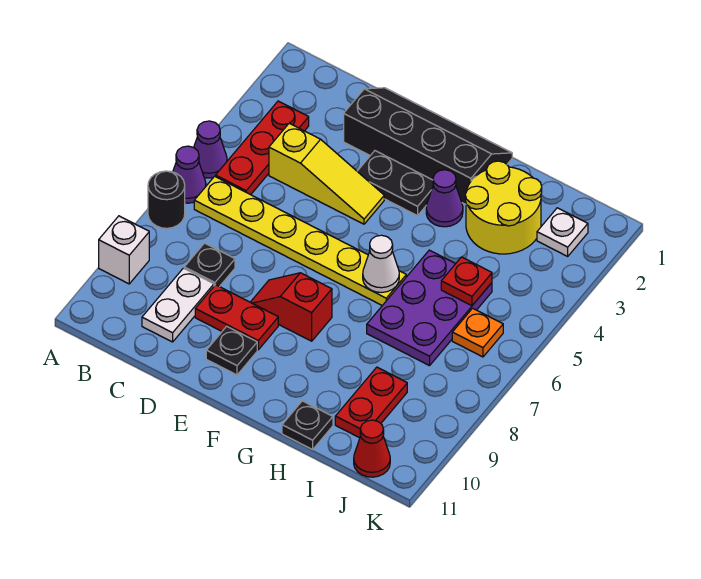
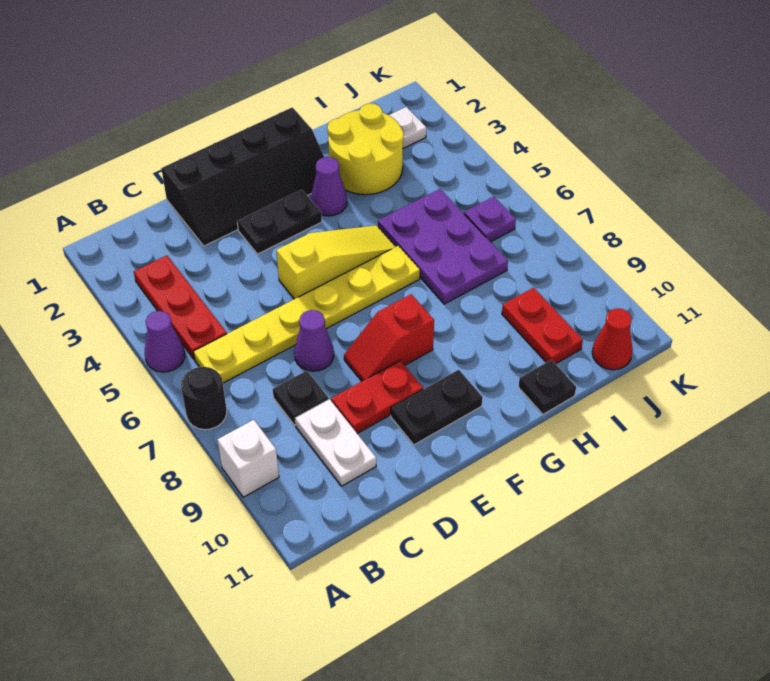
purple cone A6 level 1 -> purple cone D7 level 1
yellow slope C4:E4 level 1 top C -> yellow slope E5:G5 level 1 top E
black slope D1:G2 level 1 top 2 -> black slope D1:G2 level 1 top 1
black plate E10 level 1 -> black plate E10:F10 level 1
white cone G6 level 2 -> none
red plate I5 level 2 -> none
orange plate J6 level 1 -> purple plate J6 level 1

